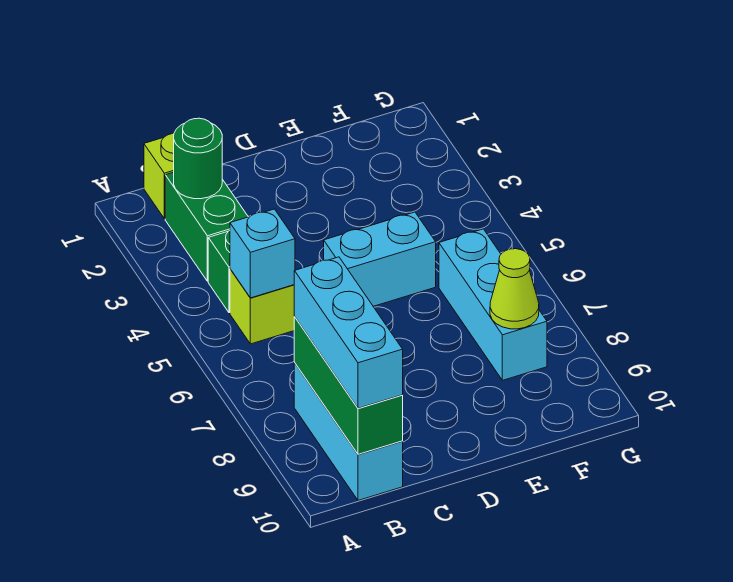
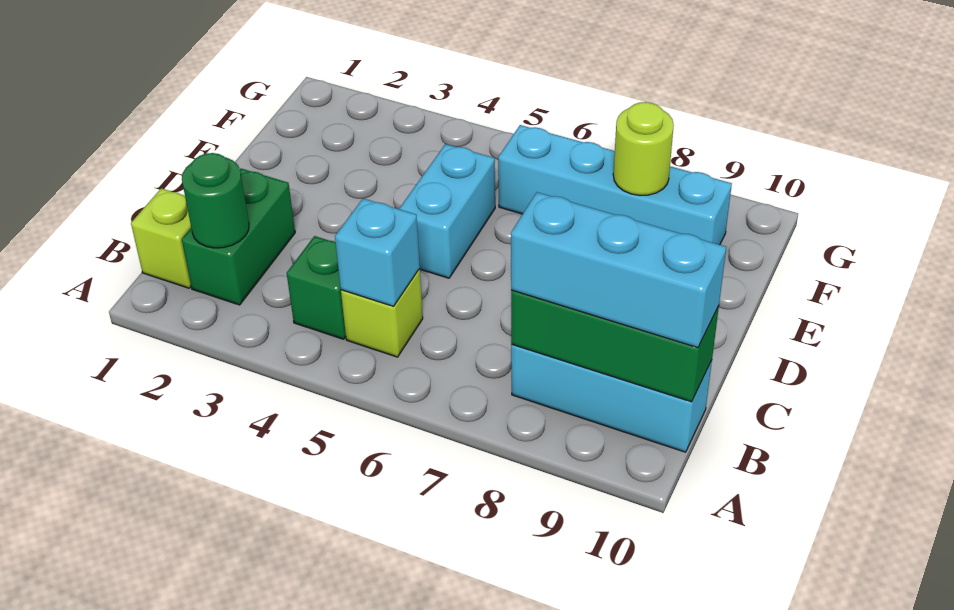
green brick B2:B3 level 1 -> green brick B2:C2 level 1
cyan brick F6:F8 level 1 -> cyan brick F6:F9 level 1
lime cone F8 level 2 -> lime round brick F8 level 2

